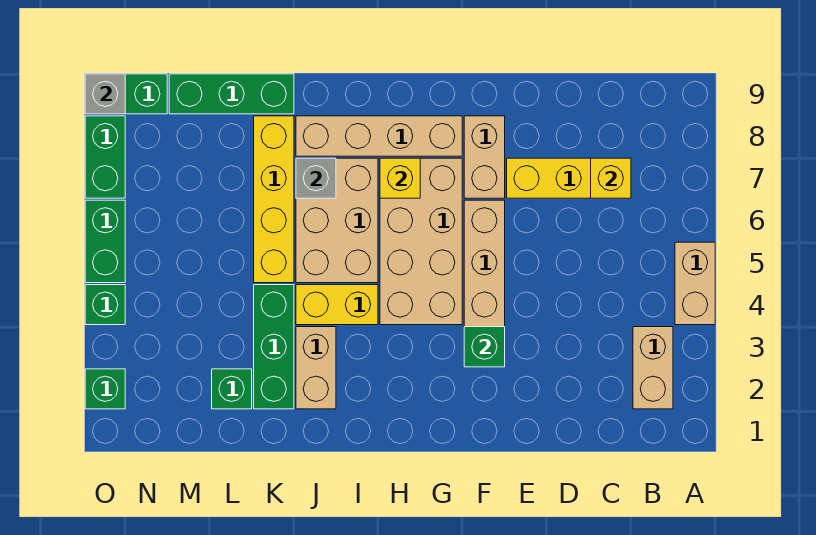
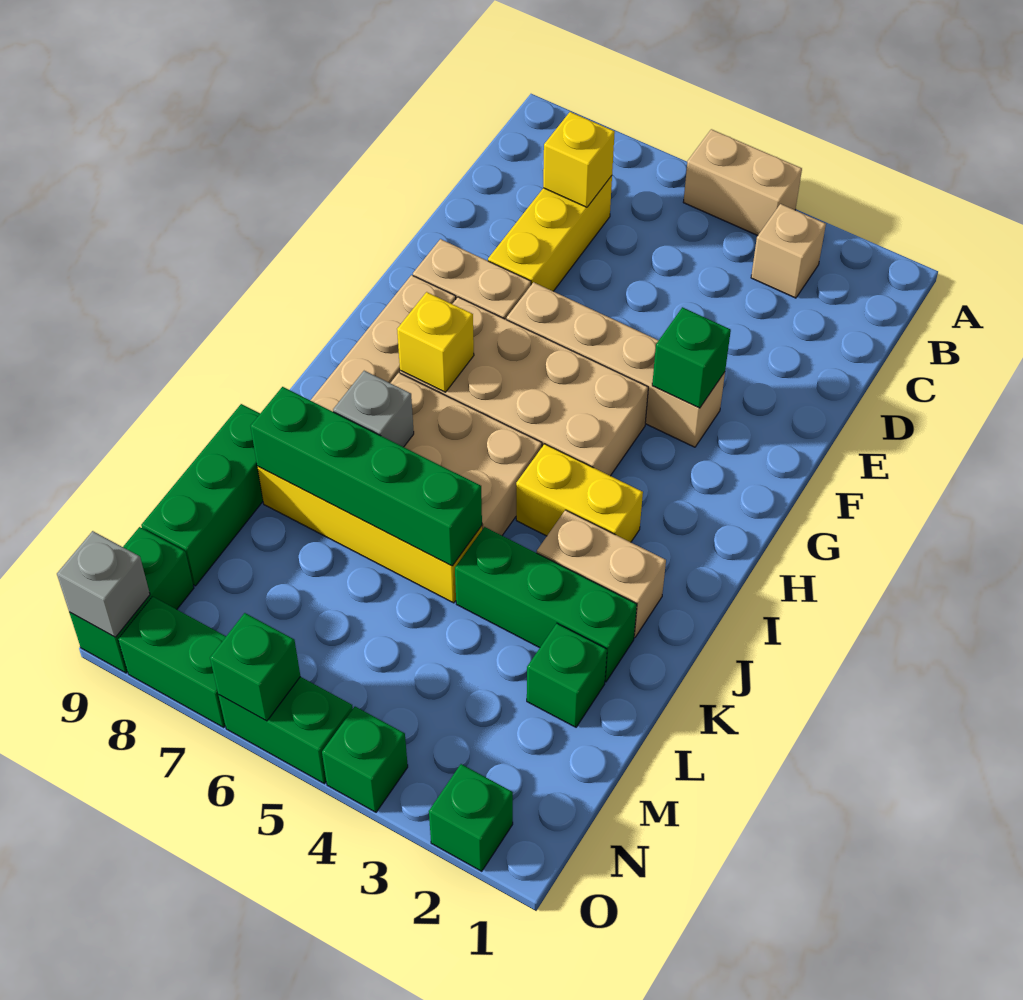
tan brick B2:B3 level 1 -> tan brick B3 level 1
yellow brick I4:J4 level 1 -> yellow brick I3:I4 level 1
none -> green brick K5:K8 level 2
none -> green brick O6 level 2

